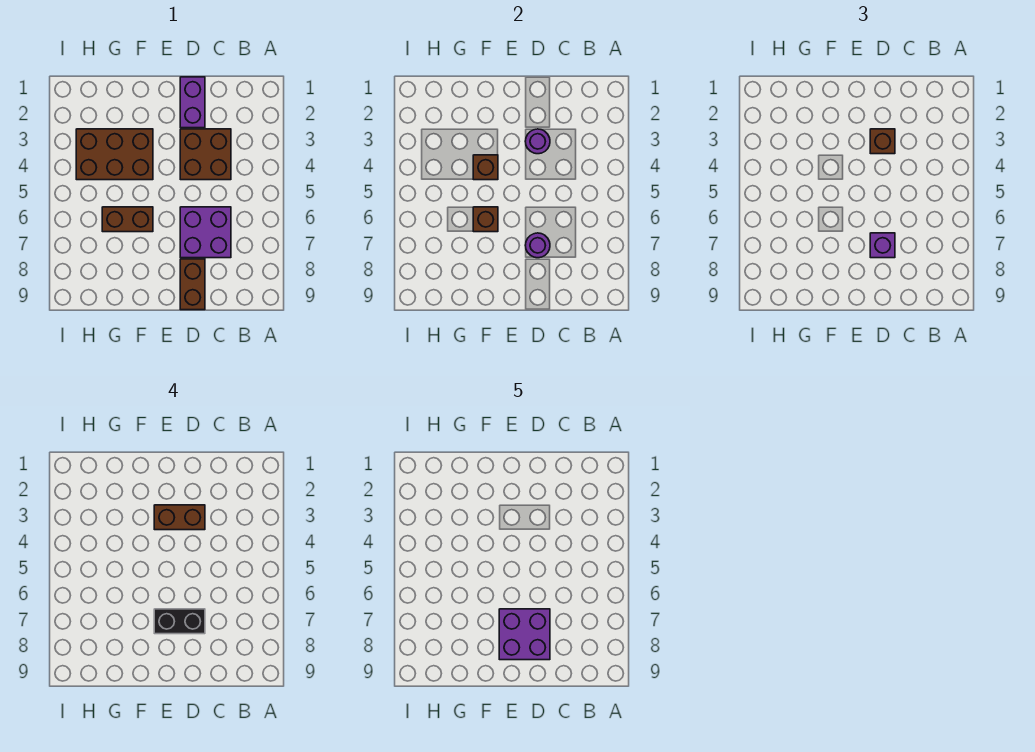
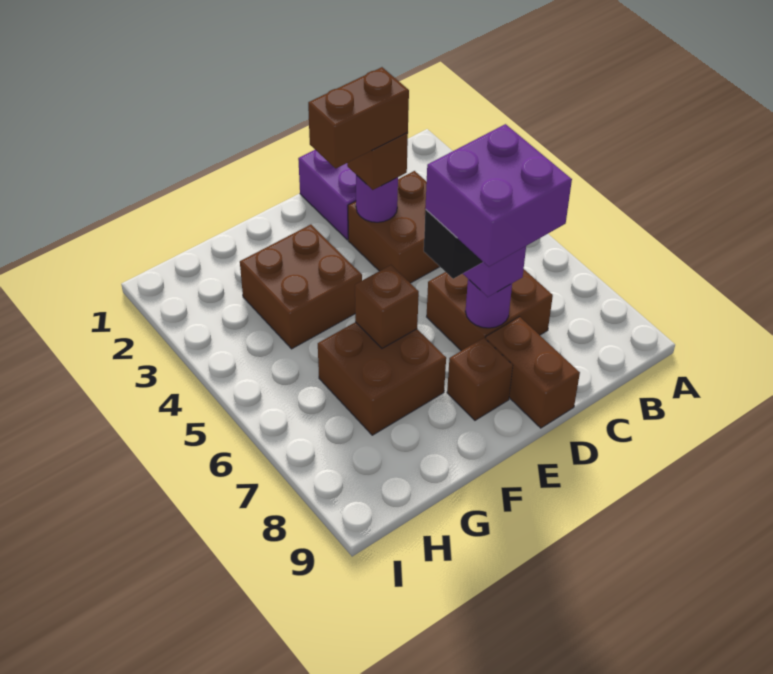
purple brick C6:D7 level 1 -> brown brick C6:D7 level 1
brown brick F3:H4 level 1 -> brown brick F3:G4 level 1
brown brick F4 level 2 -> brown brick E8 level 1
brown brick F6:G6 level 1 -> brown brick F6:G7 level 1

